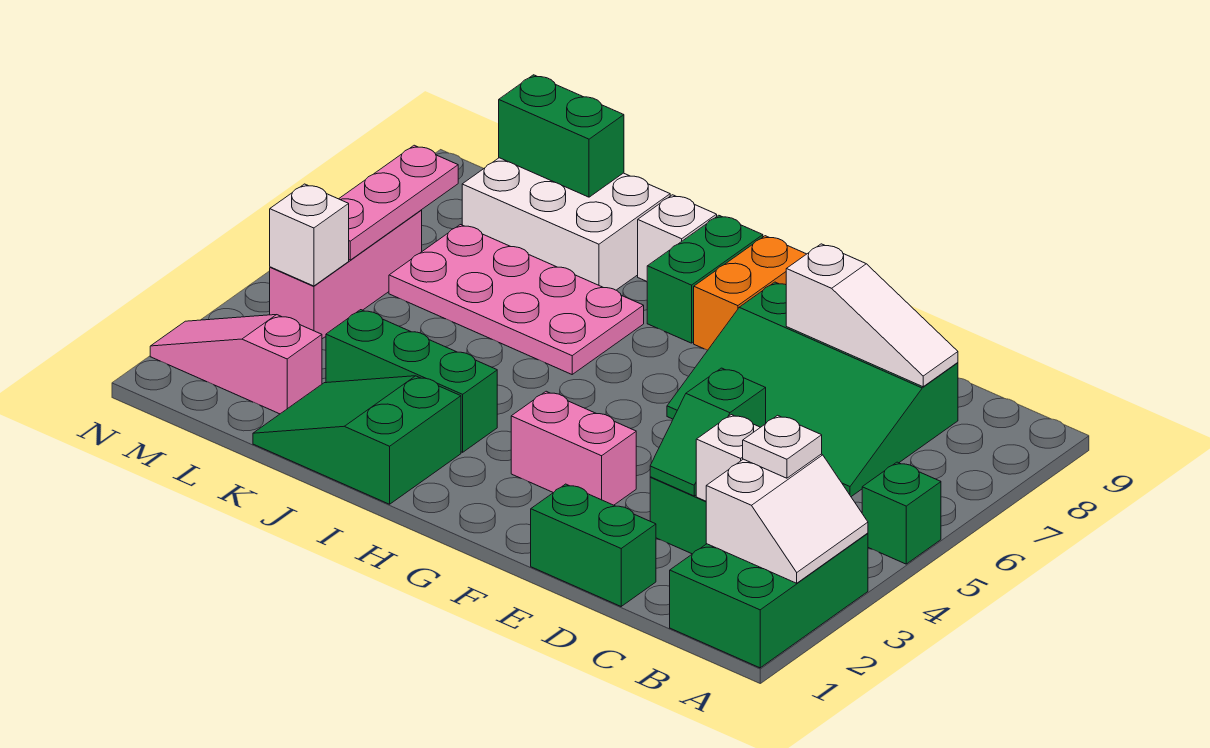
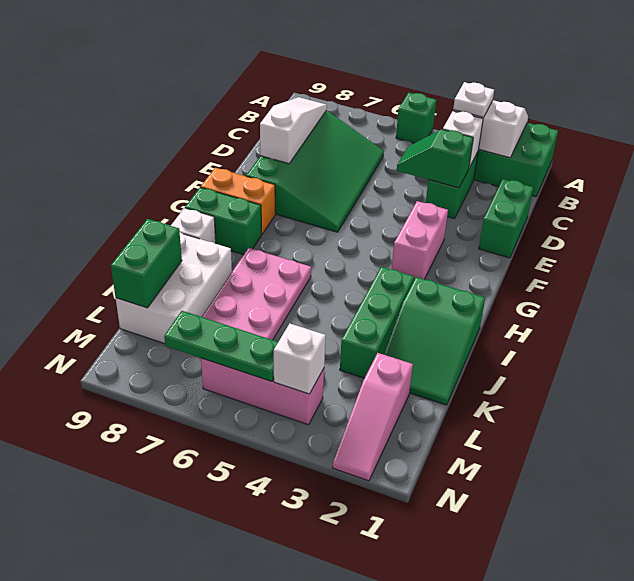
green slope D3:D4 level 2 top 4 -> green slope D3:D4 level 2 top 3
pink plate M5:M7 level 2 -> green plate M5:M7 level 2

